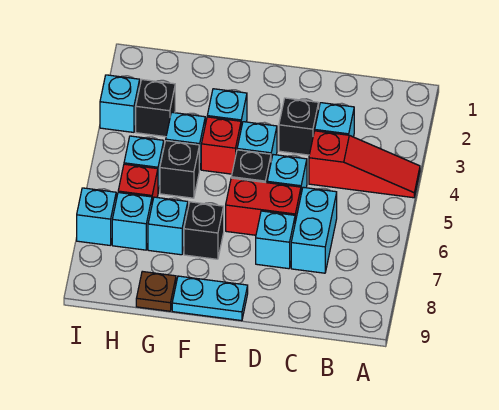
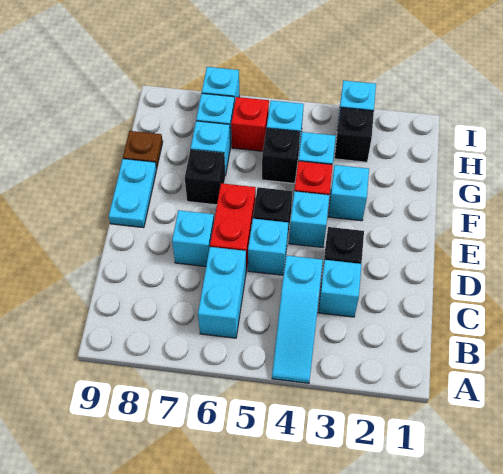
red slope A4:C4 level 1 top C -> cyan slope A4:C4 level 1 top C
cyan brick C6:C7 level 1 -> cyan brick B6:C6 level 1

